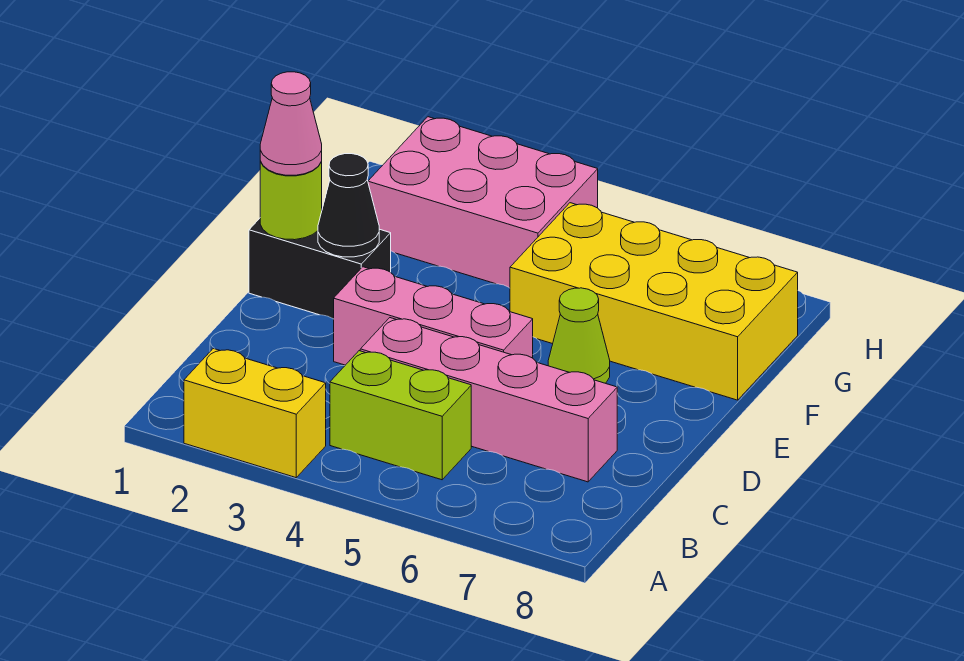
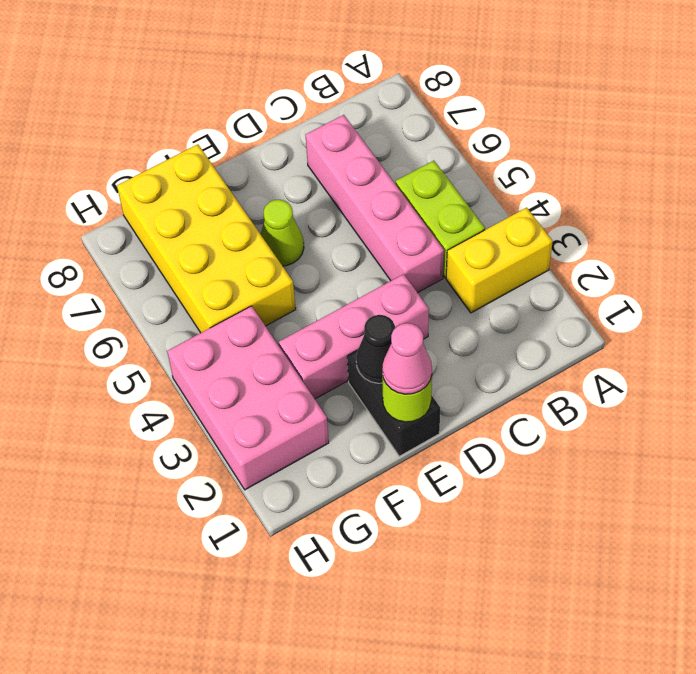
yellow brick A2:A3 level 1 -> yellow brick A3:B3 level 1
pink brick D3:D5 level 1 -> pink brick D3:F3 level 1

